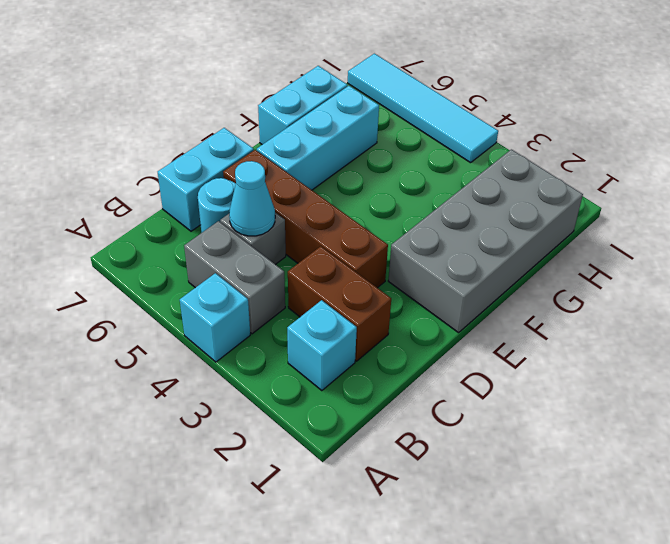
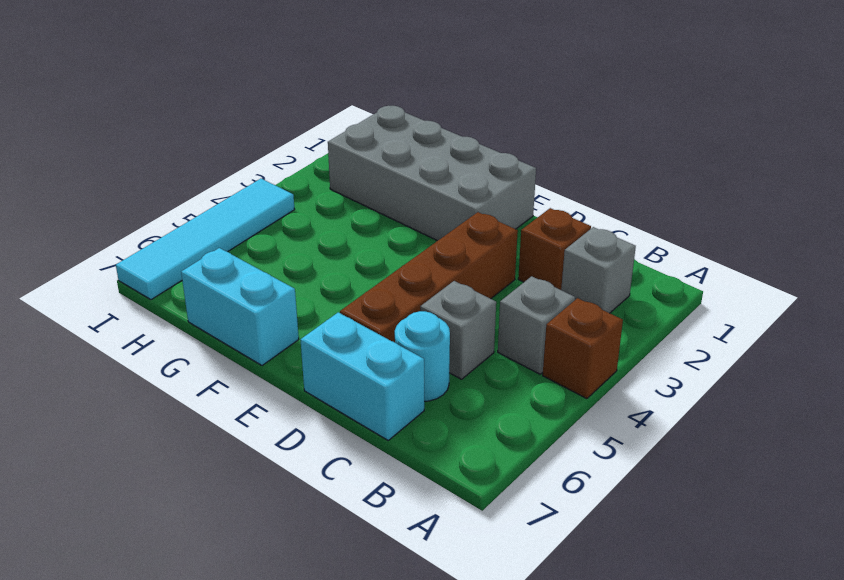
cyan brick A4 level 1 -> brown brick A4 level 1
cyan brick B2 level 1 -> grey brick B2 level 1
grey brick B4:B5 level 1 -> grey brick B4 level 1
brown brick C2:C3 level 1 -> brown brick C2 level 1
cyan cone C5 level 2 -> none
cyan brick E6:G6 level 1 -> none

